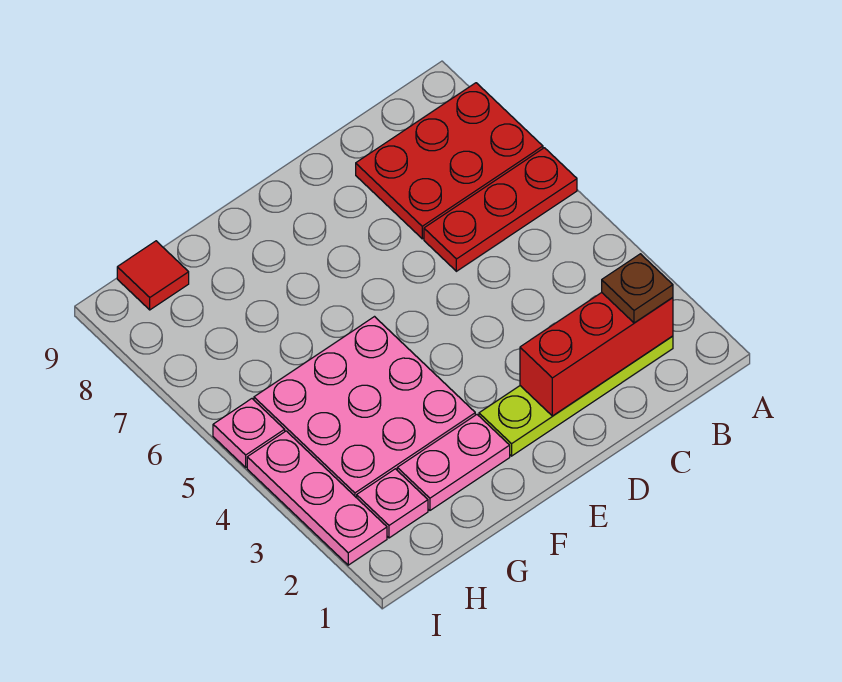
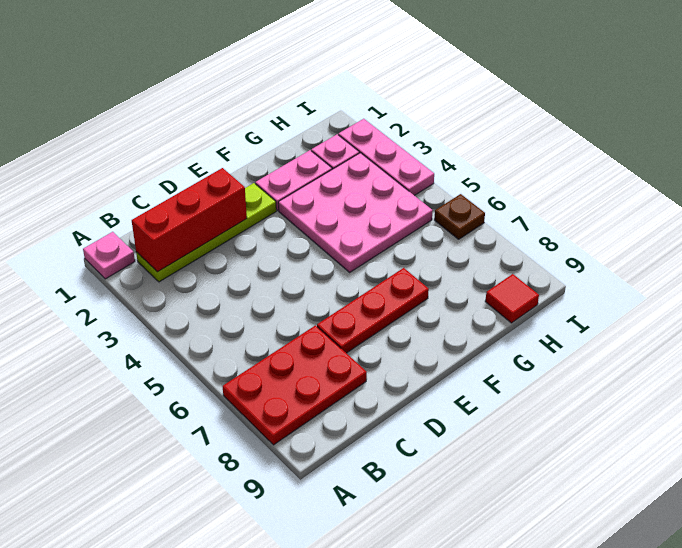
red plate A6:C6 level 1 -> red plate D7:F7 level 1
brown plate B2 level 3 -> brown plate I6 level 1
pink plate I5 level 1 -> pink plate A1 level 1

